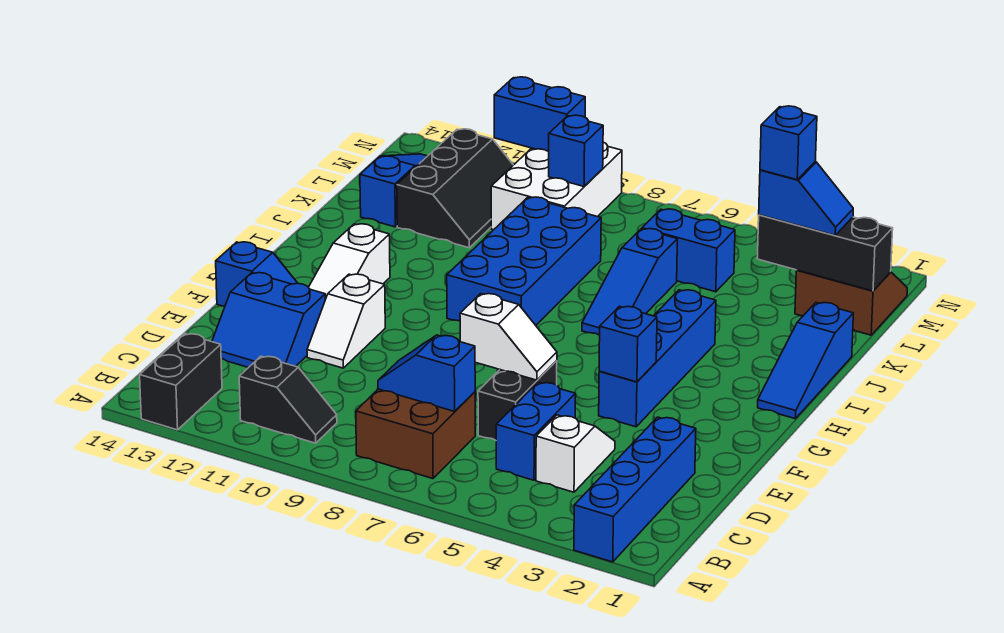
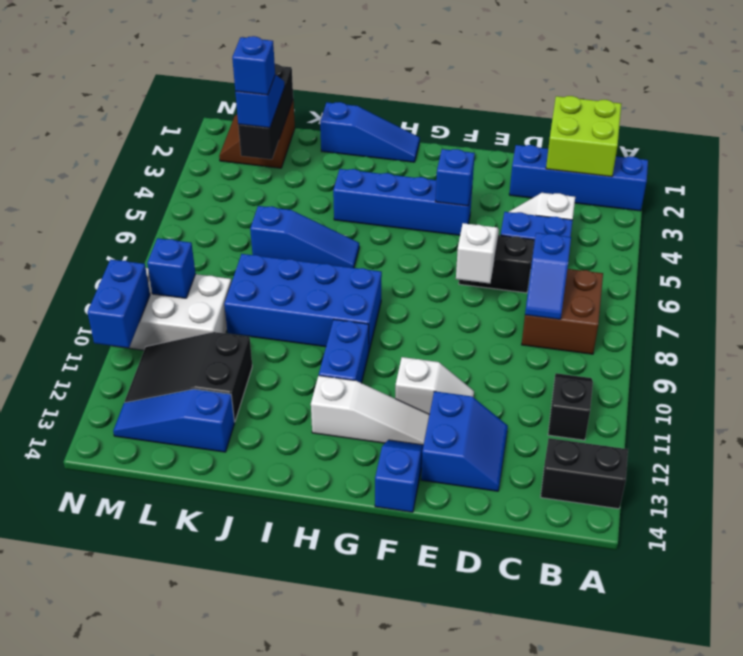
none -> lime brick B1:C2 level 2
black slope K11:M12 level 1 top 12 -> black slope K11:M12 level 1 top K
blue brick L5:L6 level 1 -> blue brick H10:H11 level 1

